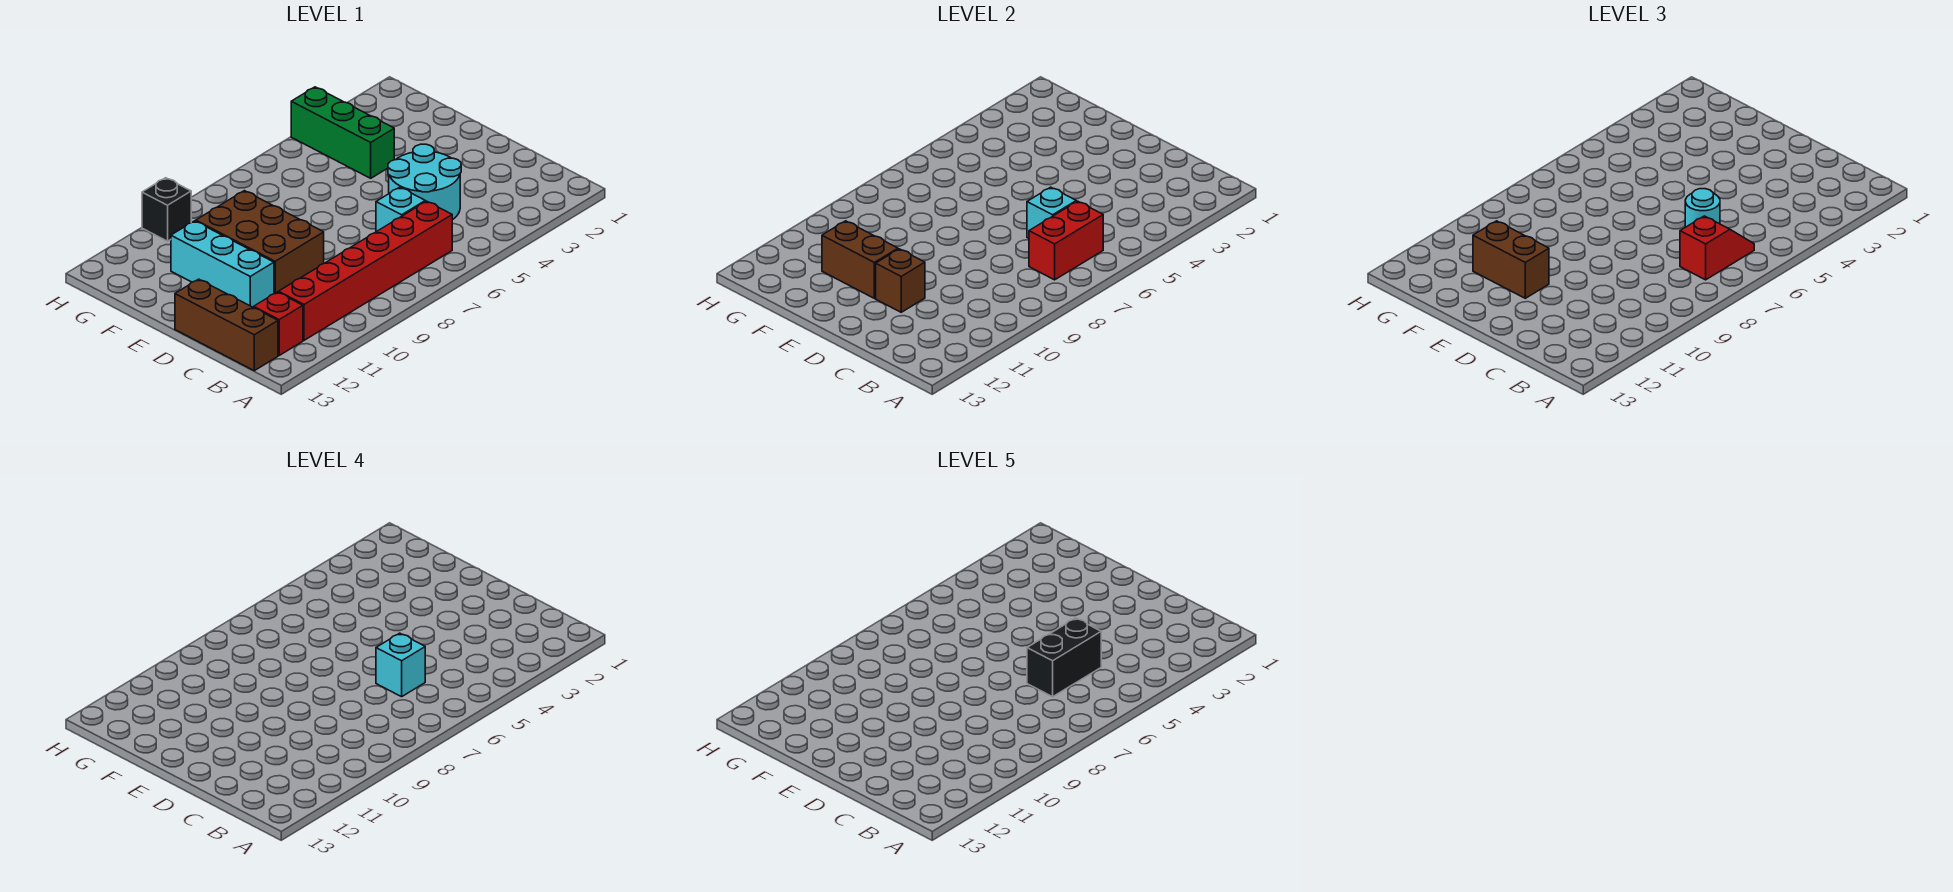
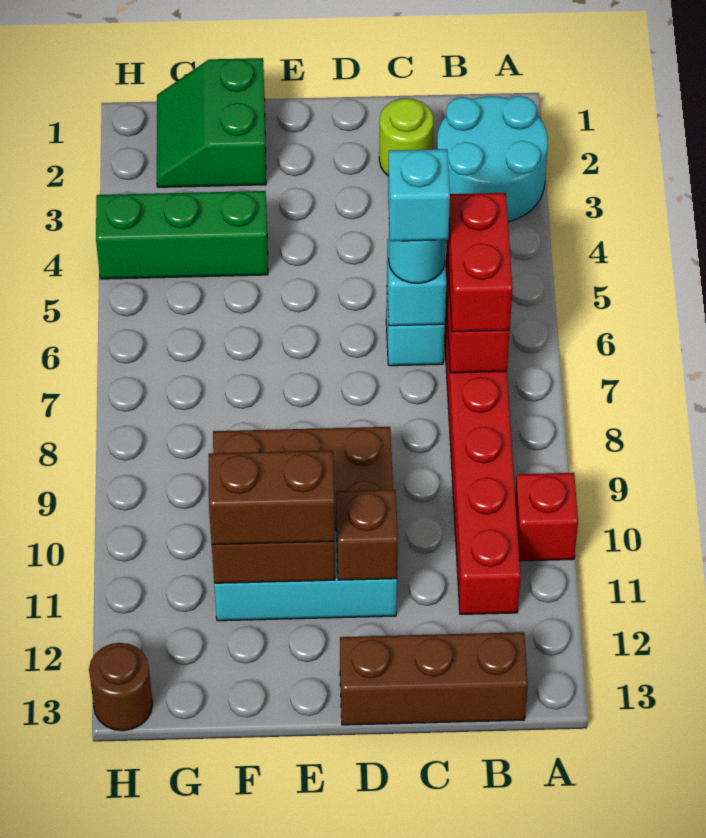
red slope B6:B7 level 3 top 7 -> red brick B6:B7 level 3
red brick B12 level 1 -> red brick A10 level 1
none -> lime round brick C2 level 1
cyan round brick C4:D5 level 1 -> cyan round brick A2:B3 level 1
black brick C5:C6 level 5 -> none
none -> green slope F1:G2 level 1 top F
black brick H10 level 1 -> none
none -> brown round brick H13 level 1

